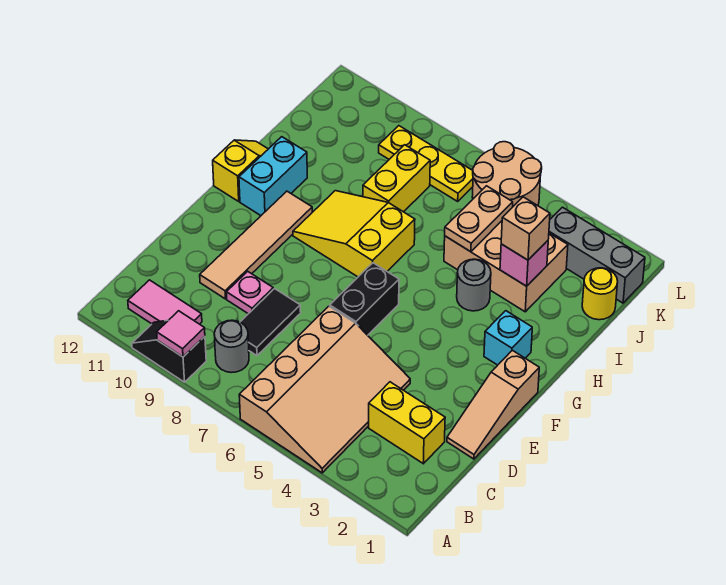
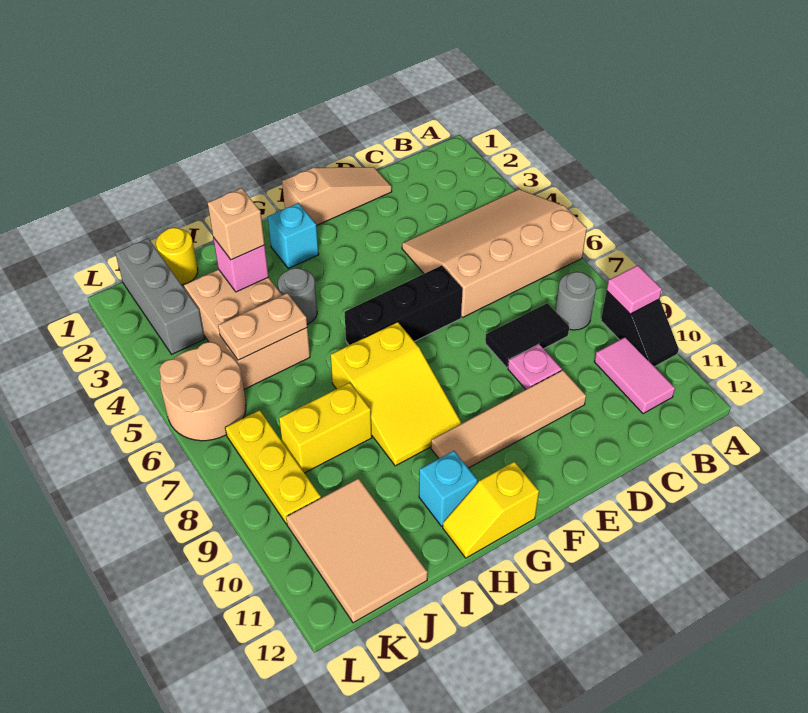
yellow brick C2:C3 level 1 -> none
black brick E6:F6 level 1 -> black brick E6:G6 level 1
cyan brick G11:H11 level 1 -> cyan brick H11 level 1
none -> tan tile J10:K12 level 1

